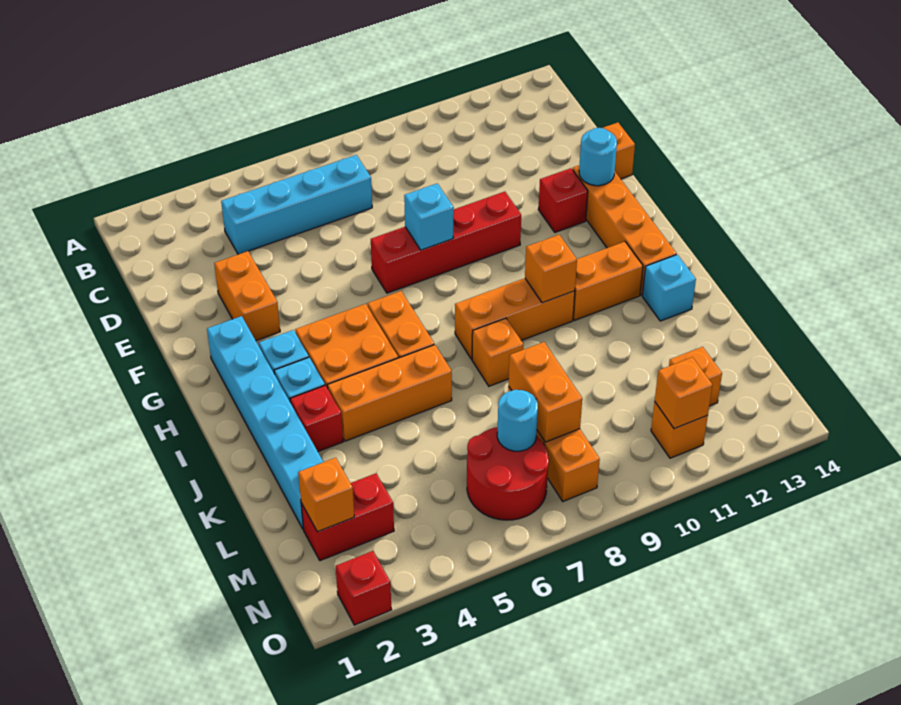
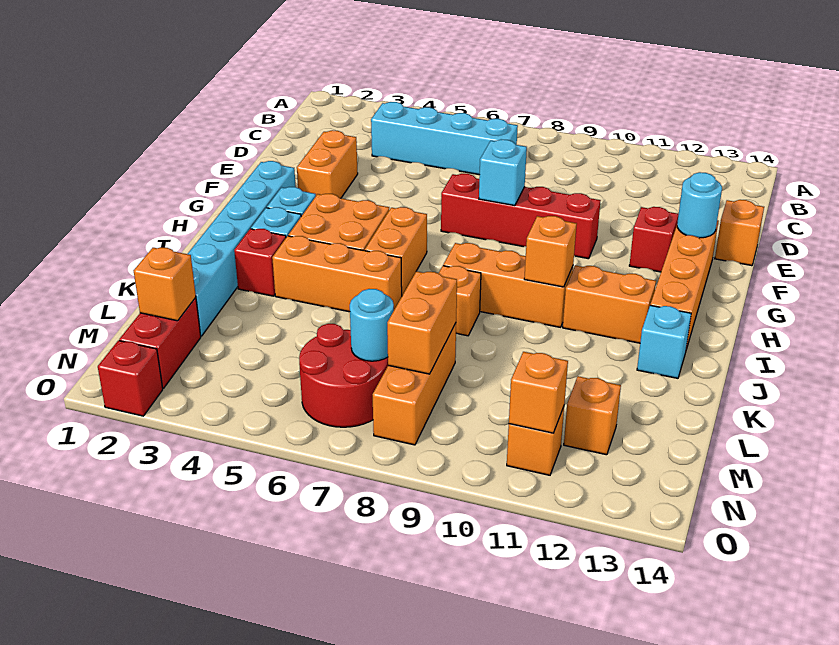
red brick M2:M3 level 1 -> red brick M2:N2 level 1

